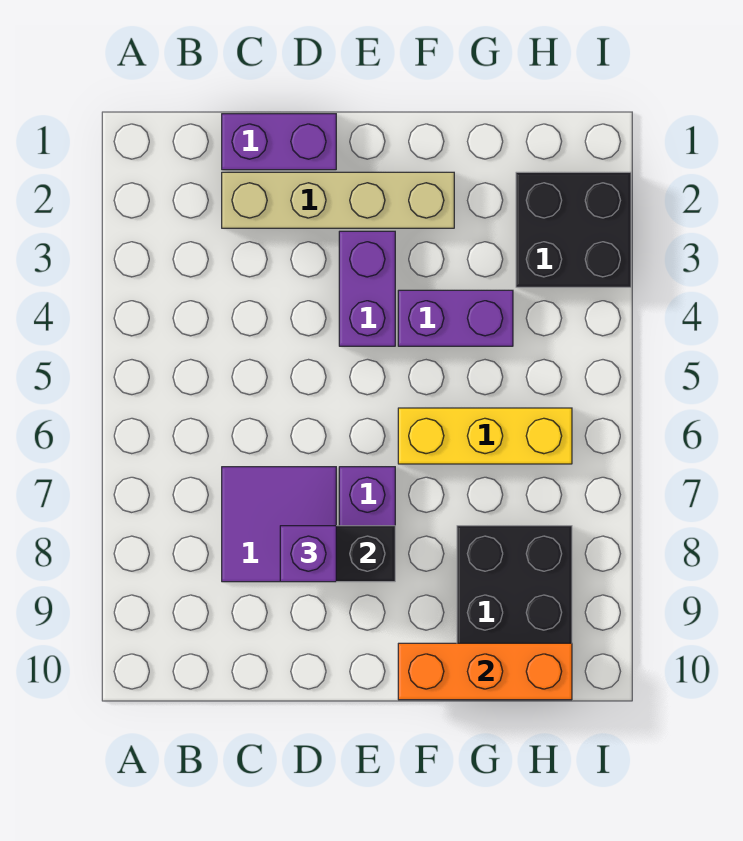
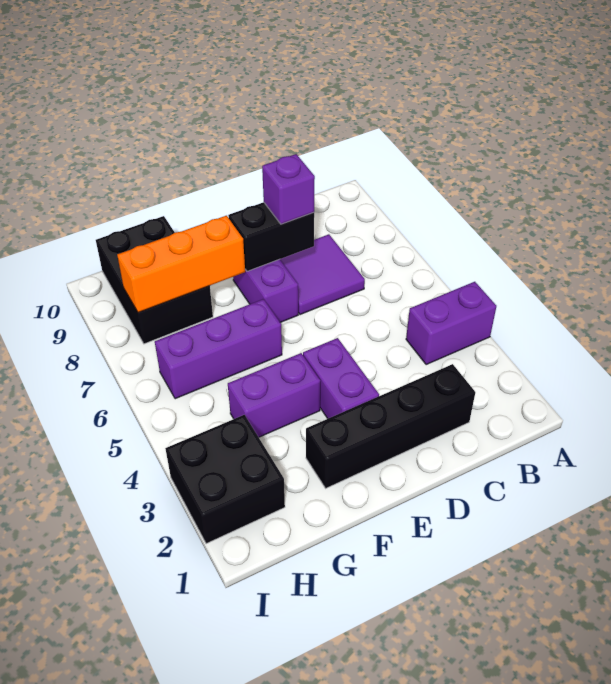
purple brick C1:D1 level 1 -> purple brick A4:B4 level 1
tan brick C2:F2 level 1 -> black brick C2:F2 level 1
yellow brick F6:H6 level 1 -> purple brick F6:H6 level 1
orange brick F10:H10 level 2 -> orange brick F8:H8 level 2

